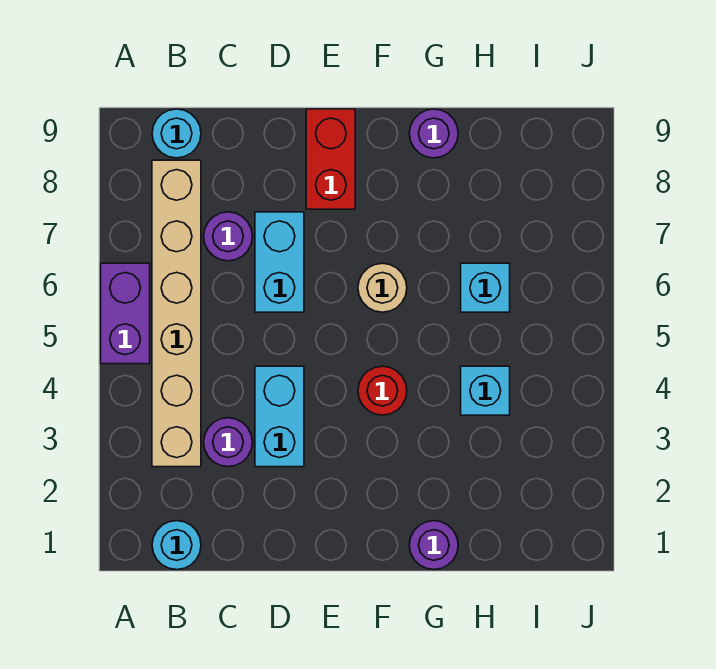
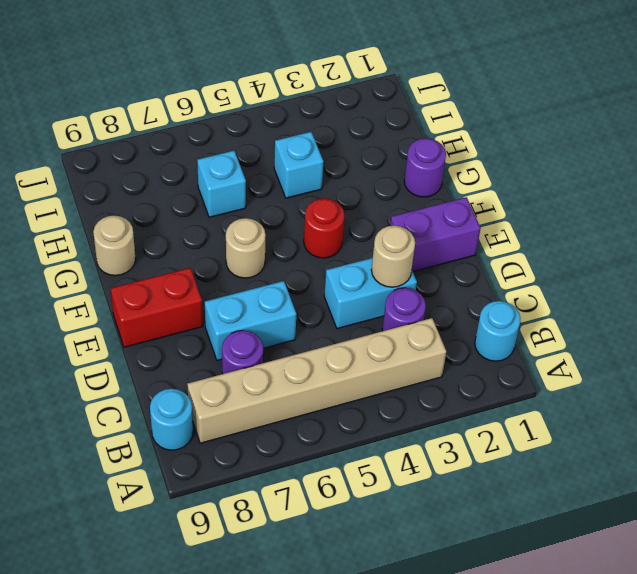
purple brick A5:A6 level 1 -> purple brick E1:E2 level 1
none -> tan round brick D3 level 2
purple round brick G9 level 1 -> tan round brick G9 level 1

